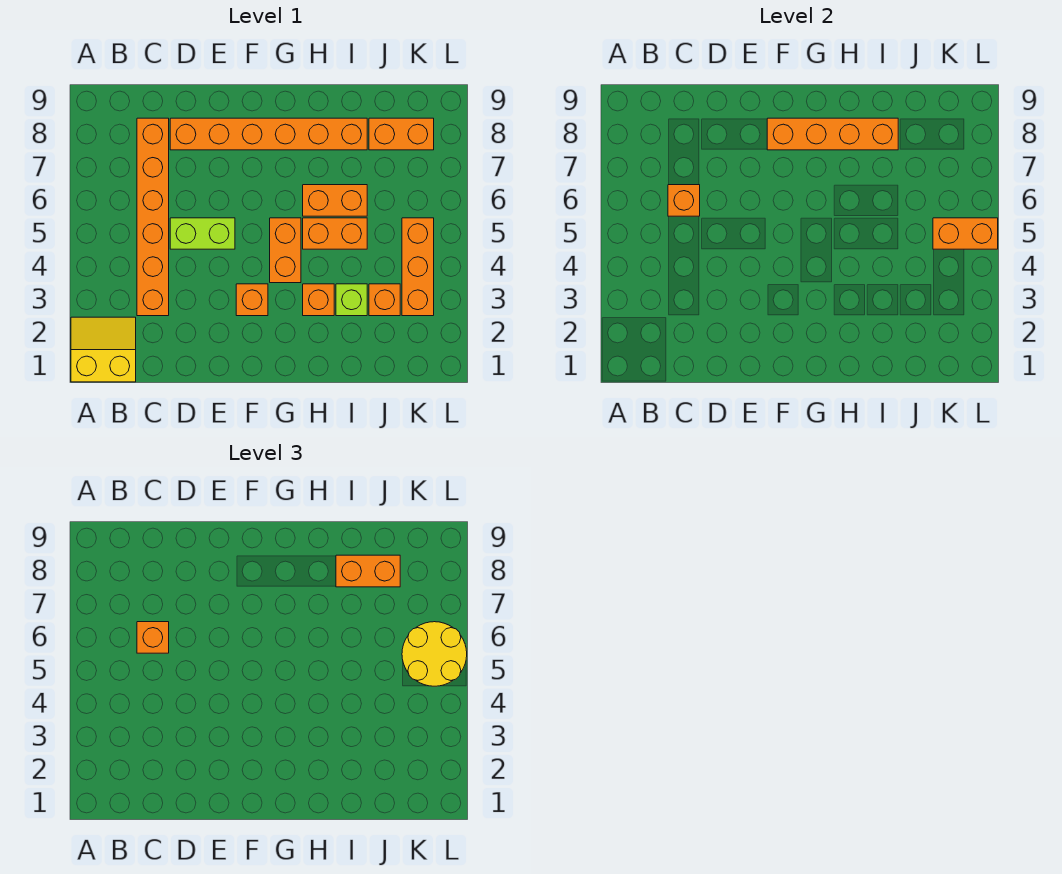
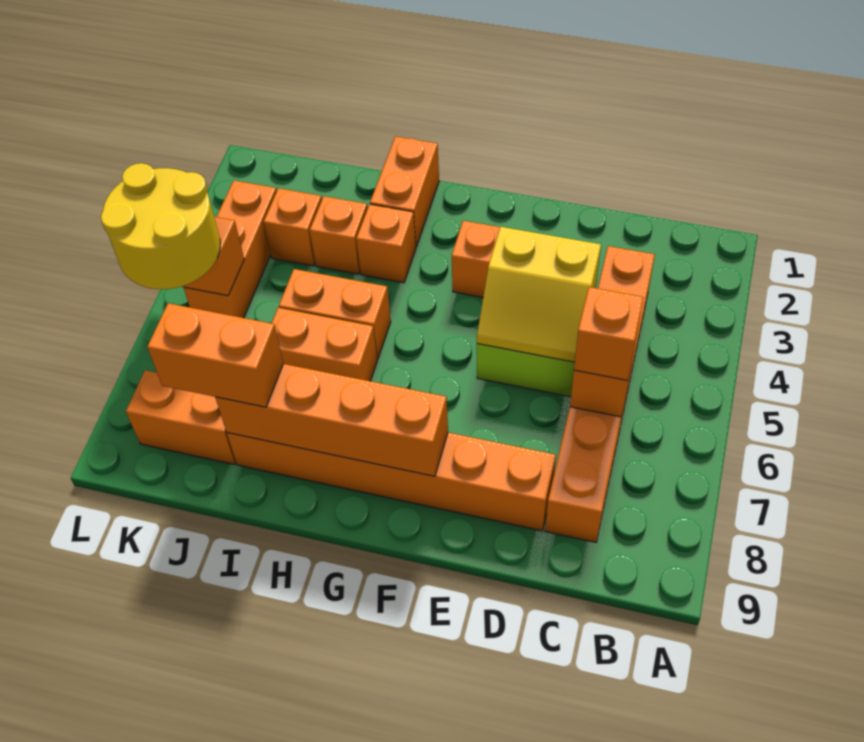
yellow slope A1:B2 level 1 top 1 -> yellow slope D4:E5 level 2 top 4
orange brick G4:G5 level 1 -> orange brick H1:H2 level 1
lime brick I3 level 1 -> orange brick I3 level 1

